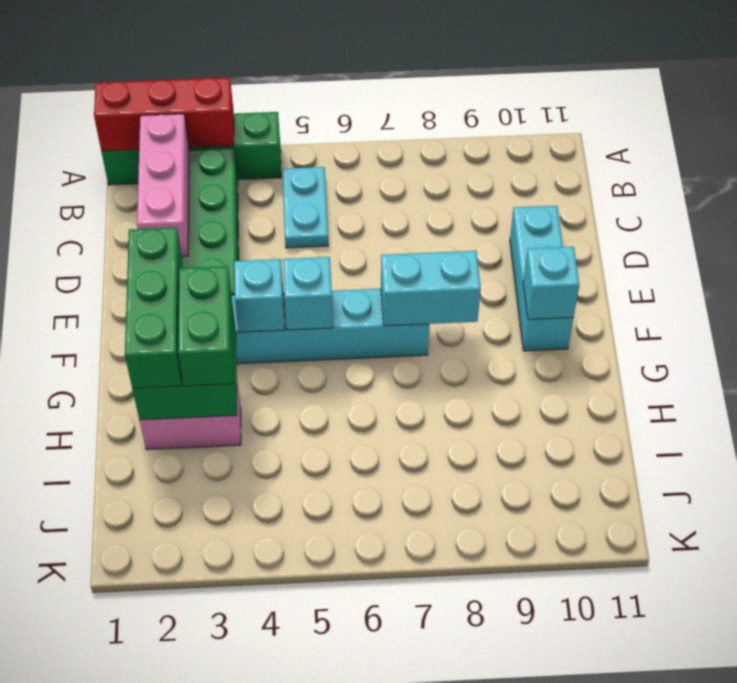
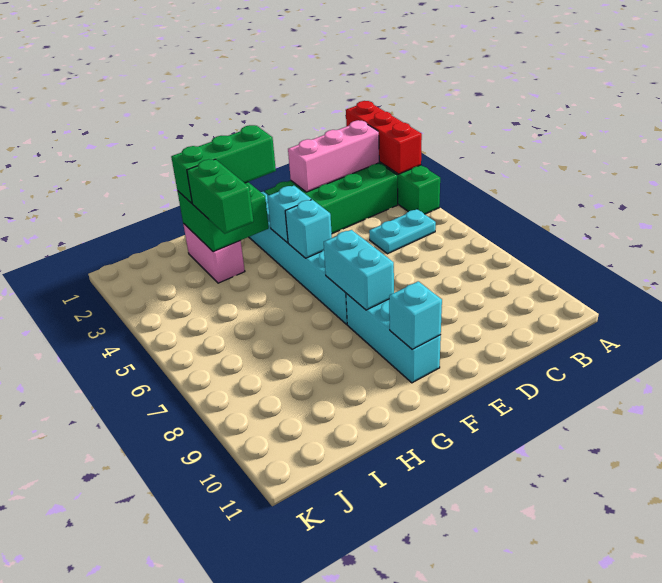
cyan brick D10:F10 level 1 -> cyan brick F8:F10 level 1
green brick G3:H3 level 3 -> green brick H3:H4 level 3

